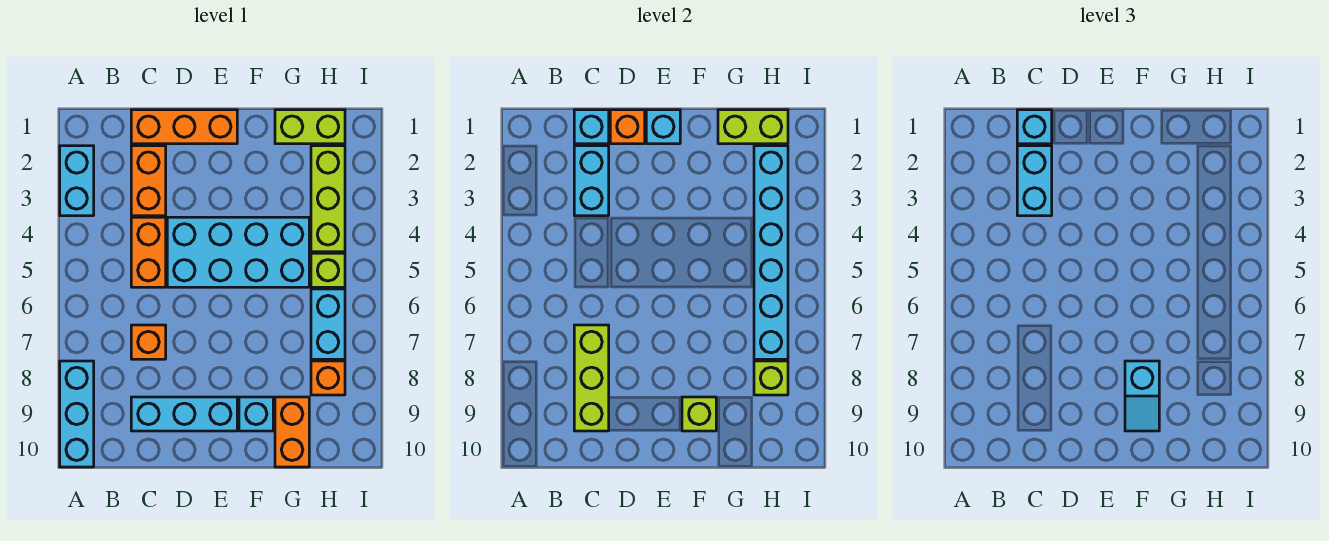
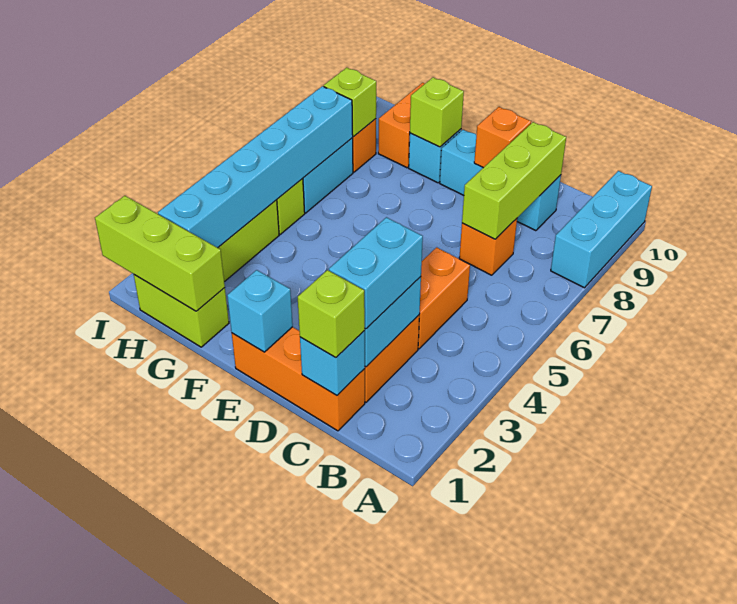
cyan brick A2:A3 level 1 -> none
cyan brick C1 level 3 -> lime brick C1 level 3
orange brick D1 level 2 -> orange brick D9 level 2
cyan brick D4:G5 level 1 -> none
cyan slope F8:F9 level 3 top 8 -> none
lime brick G1:H1 level 2 -> lime brick G1:I1 level 2

